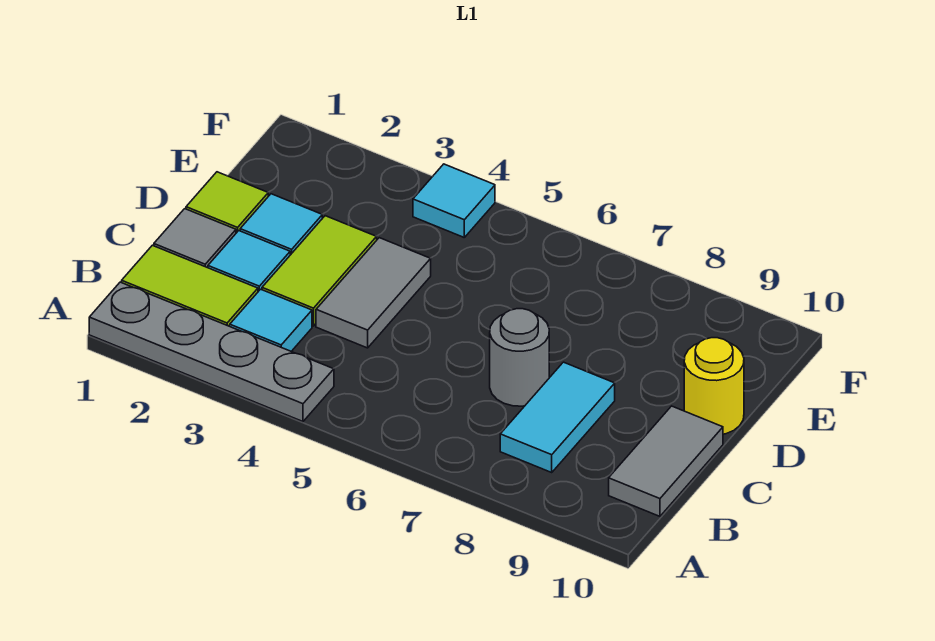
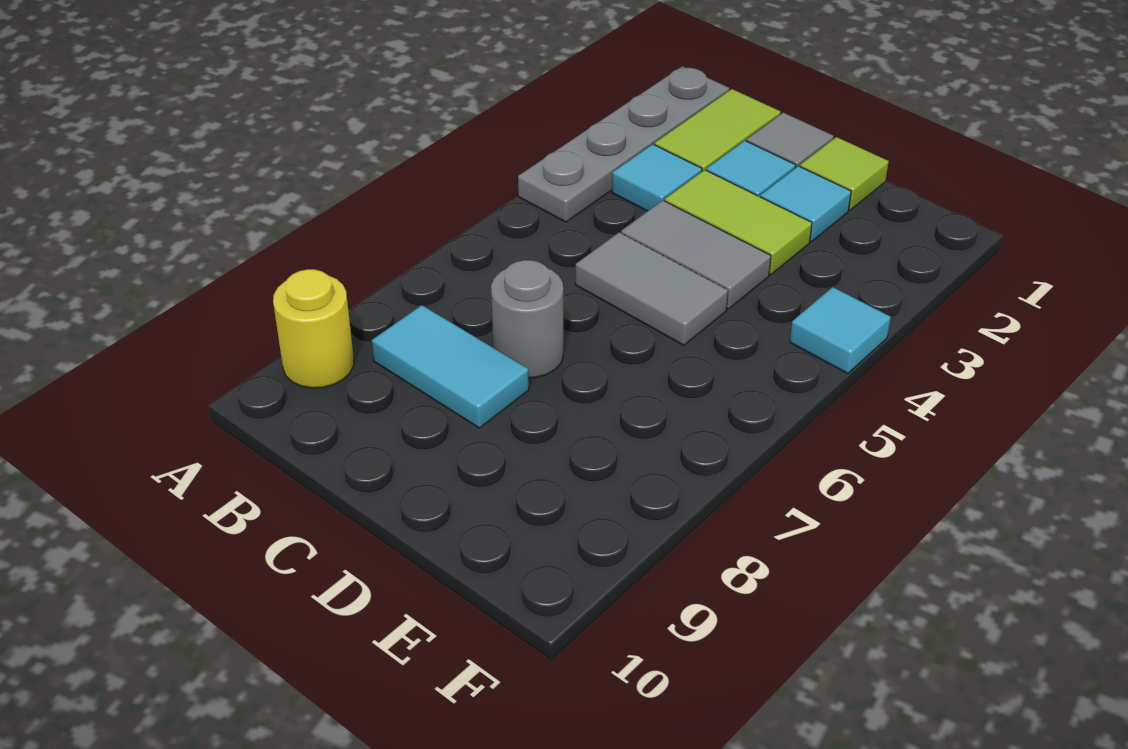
grey tile B10:C10 level 1 -> grey tile C5:D5 level 1
yellow round brick D10 level 1 -> yellow round brick A9 level 1

